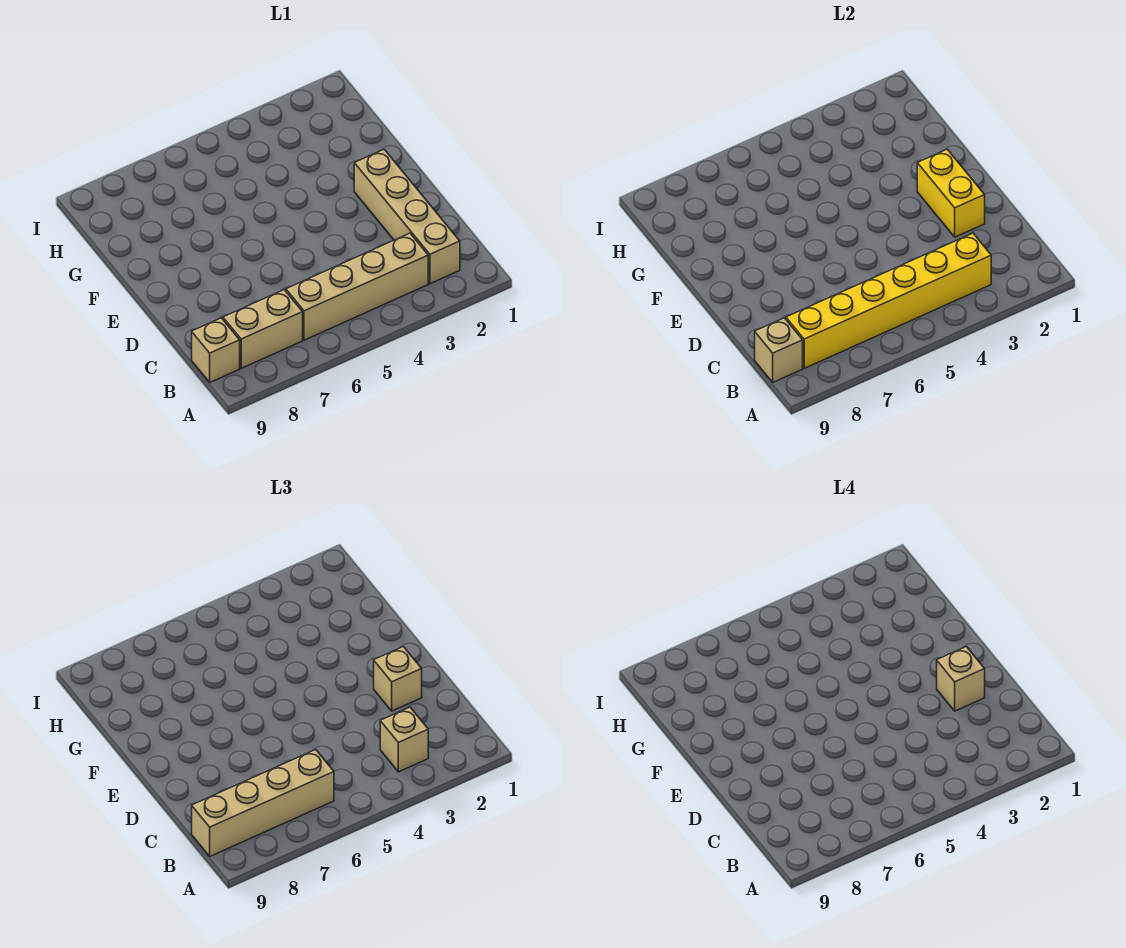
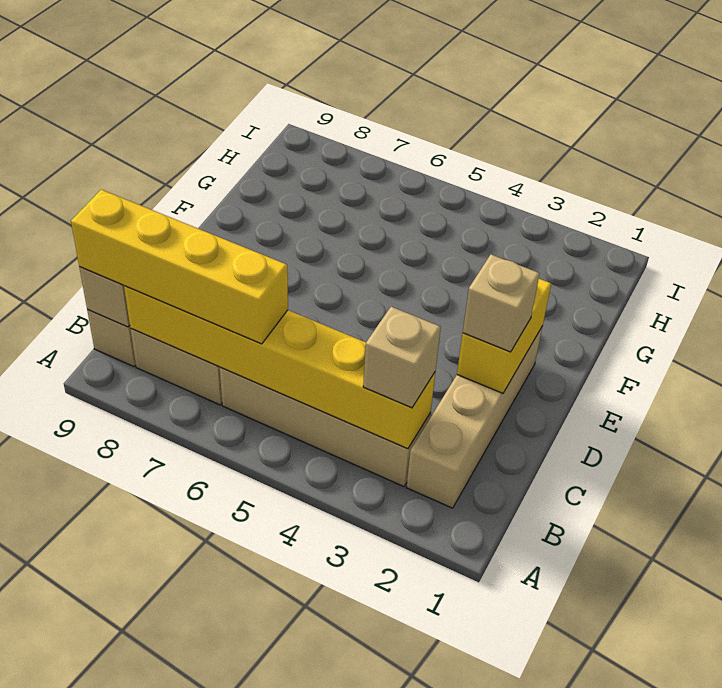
tan brick B6:B9 level 3 -> yellow brick B6:B9 level 3
tan brick D2 level 4 -> none

